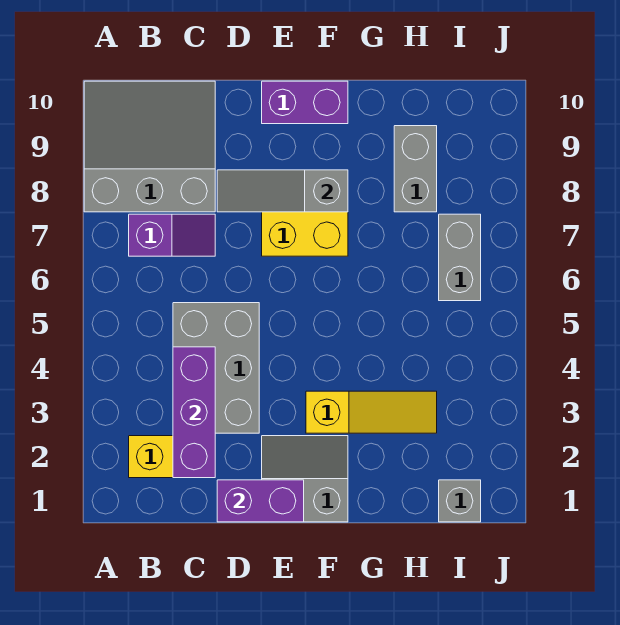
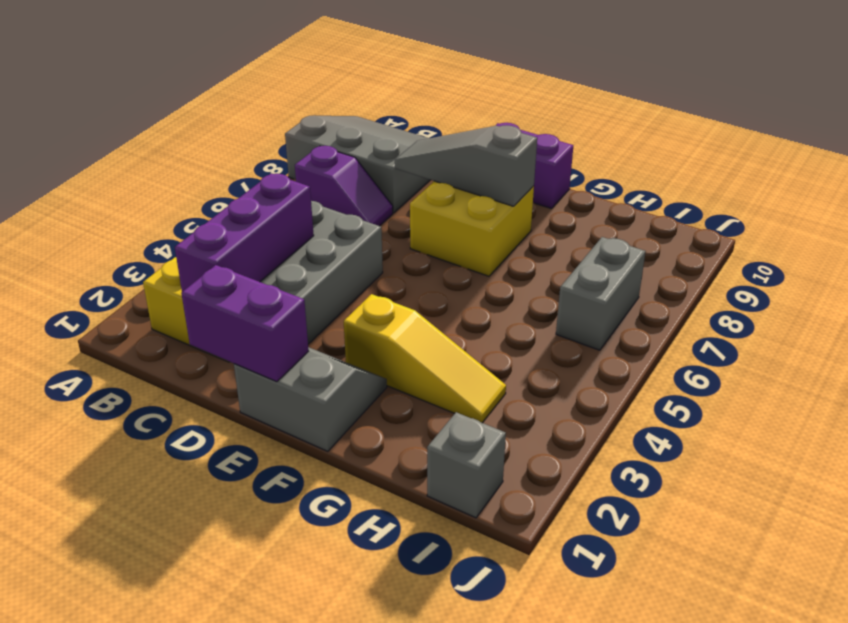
grey brick H8:H9 level 1 -> none

